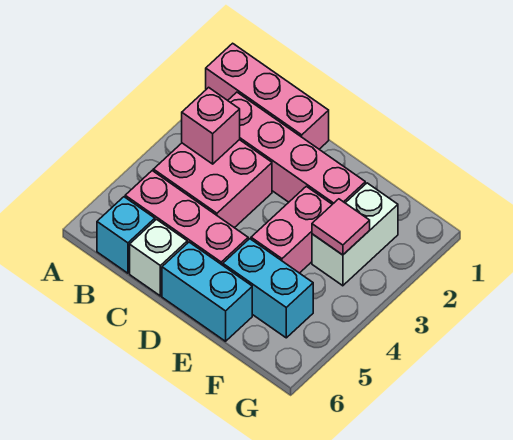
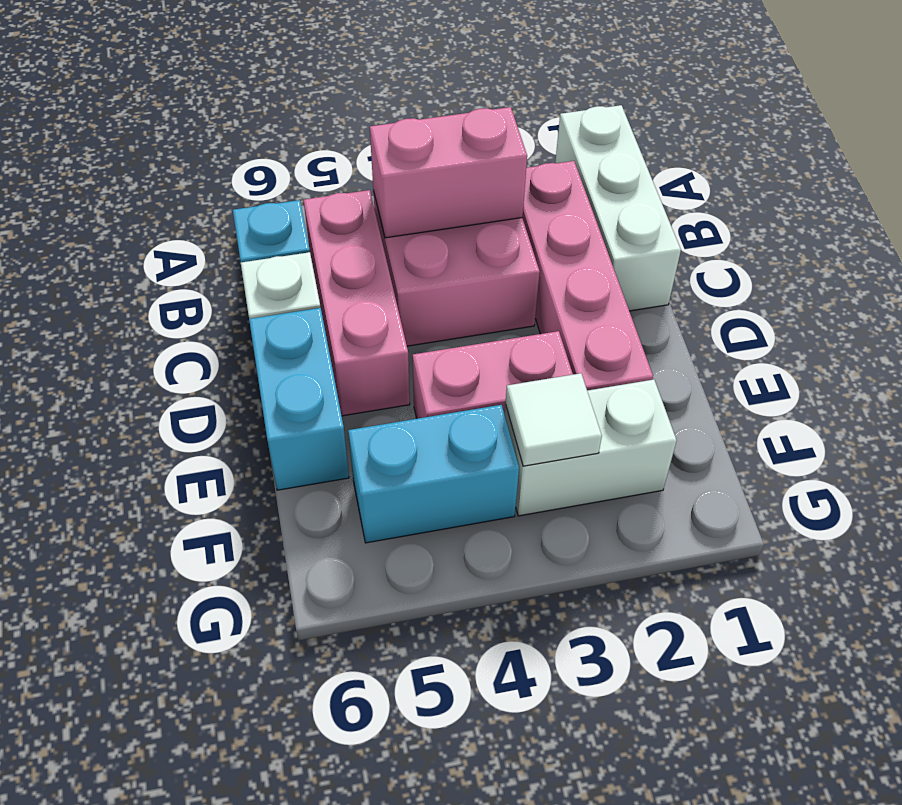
pink brick A1:C1 level 1 -> white brick A1:C1 level 1
pink brick B3 level 2 -> pink brick B3:B4 level 2
cyan brick E5:F5 level 1 -> cyan brick F4:F5 level 1
pink tile F3 level 2 -> white tile F3 level 2

